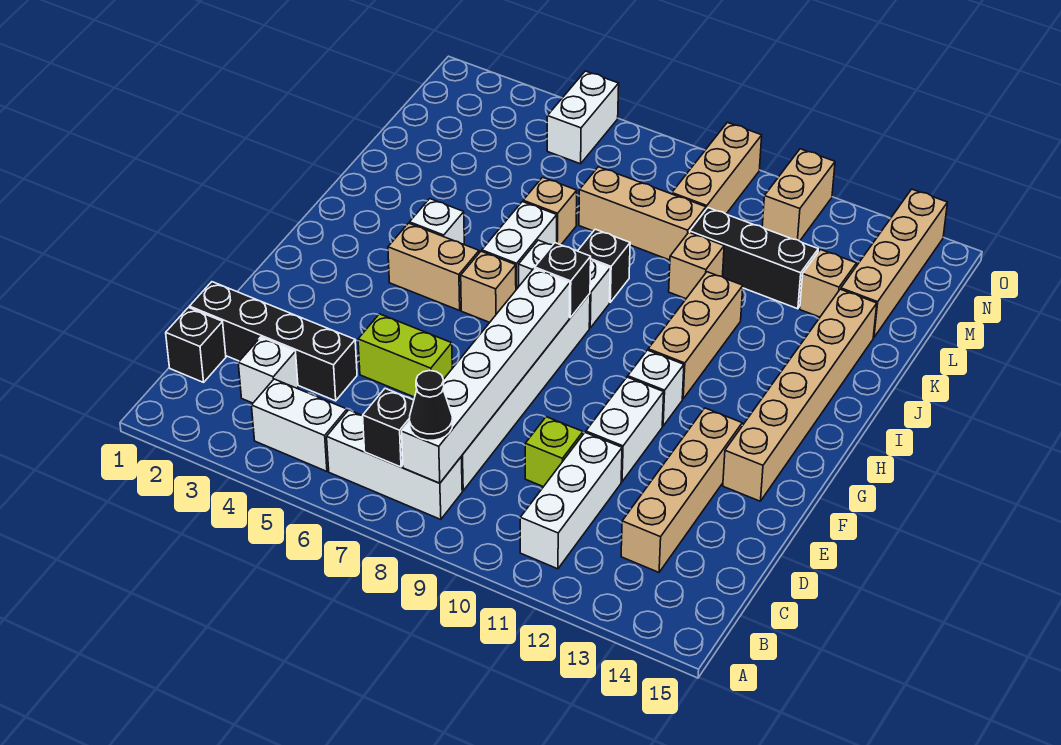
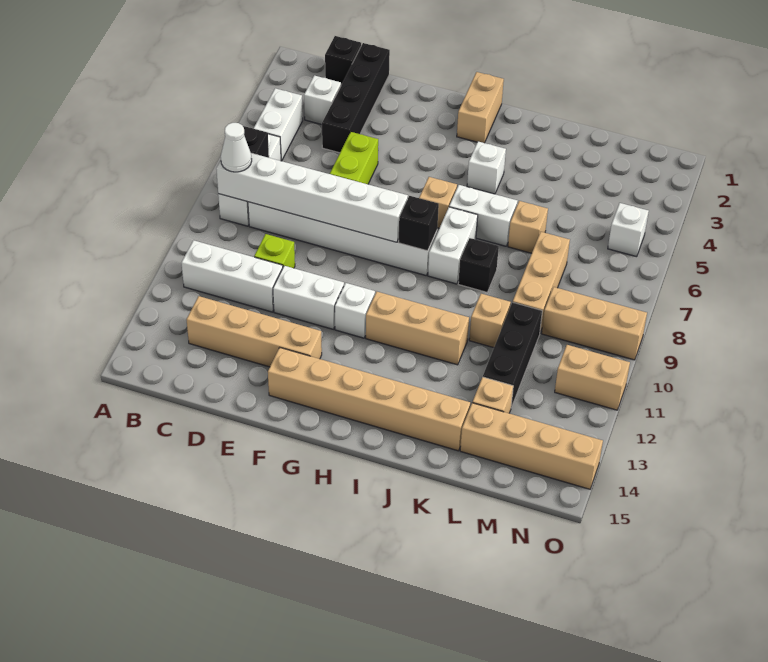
black cone B8 level 3 -> white cone B8 level 3
tan brick H4:H5 level 1 -> tan brick H1:H2 level 1
white brick N5:O5 level 1 -> white brick N5 level 1

